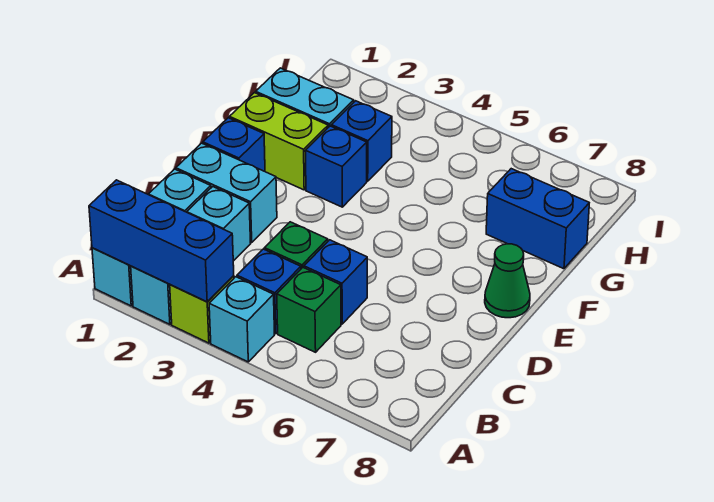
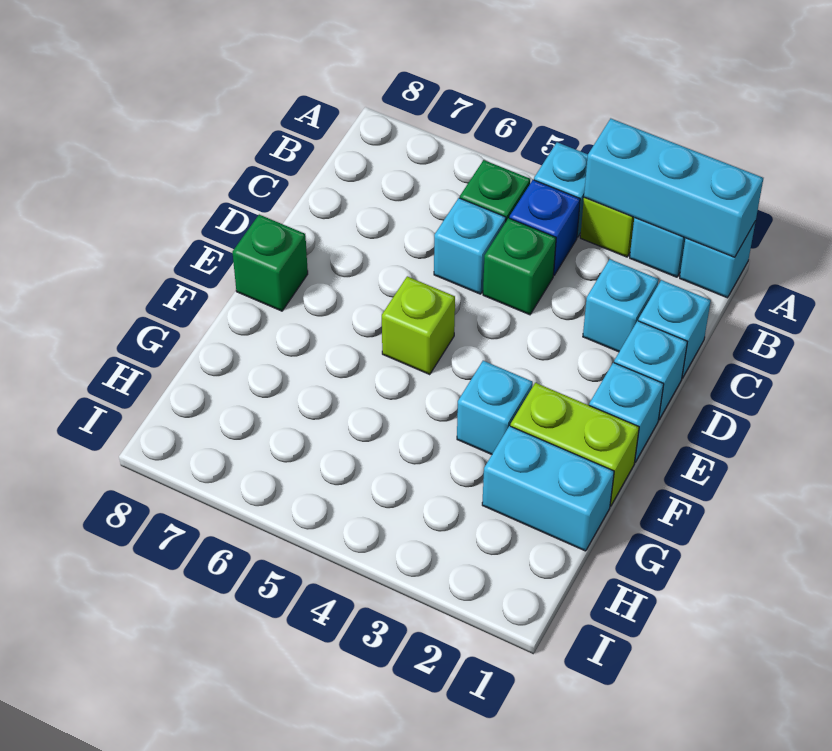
blue brick A1:A3 level 2 -> cyan brick A1:A3 level 2
blue brick C5 level 1 -> cyan brick C5 level 1
cyan brick D1:D2 level 1 -> cyan brick D1 level 1
blue brick E1 level 1 -> cyan brick E1 level 1
none -> lime brick E5 level 1
green cone E8 level 1 -> green brick E8 level 1
blue brick F3 level 1 -> cyan brick F3 level 1
blue brick G3 level 1 -> none
blue brick G7:G8 level 1 -> none

